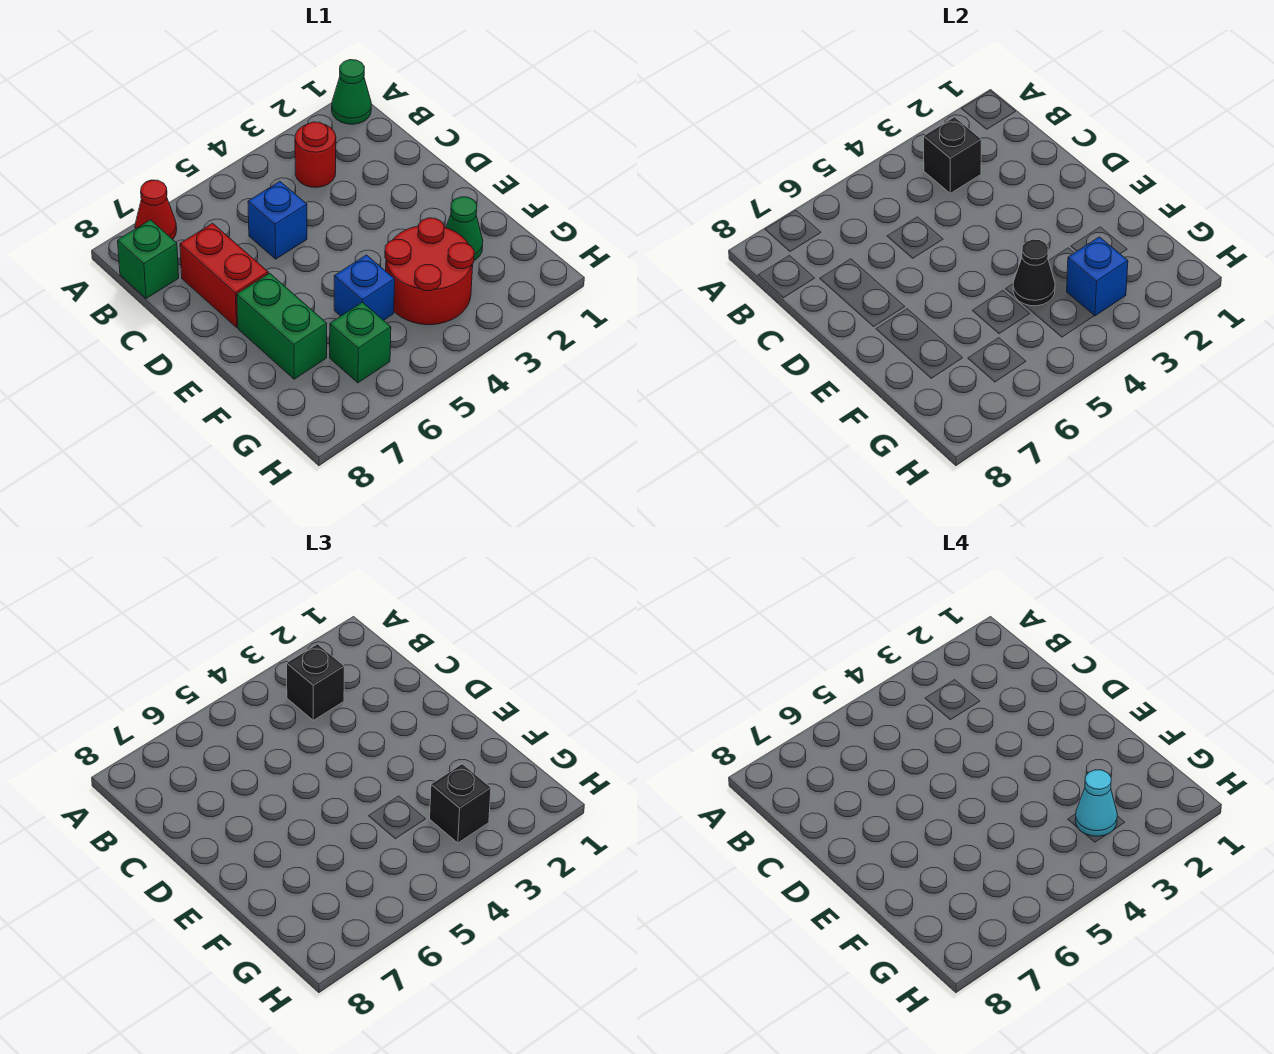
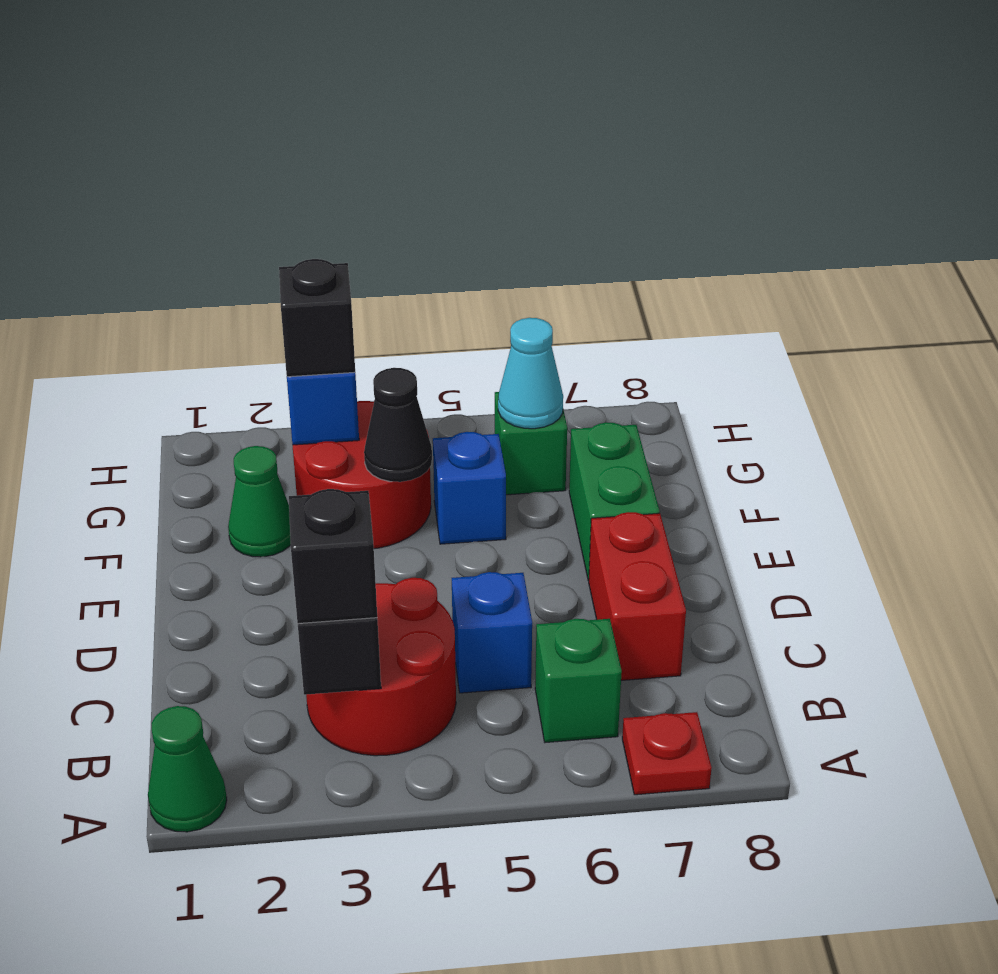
red cone A7 level 1 -> red plate A7 level 1
red round brick B3 level 1 -> red round brick B3:C4 level 1
green brick B8 level 1 -> green brick B6 level 1
cyan cone G3 level 4 -> cyan cone G6 level 2

